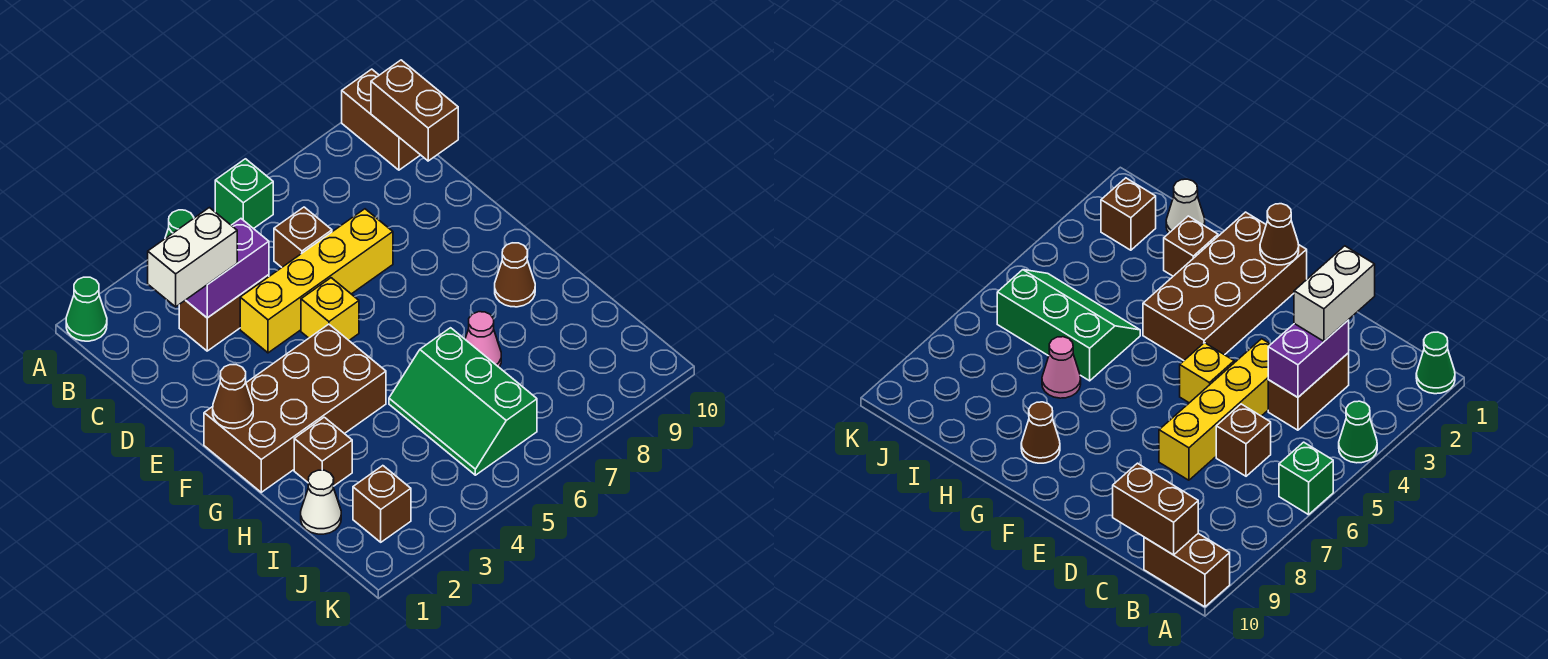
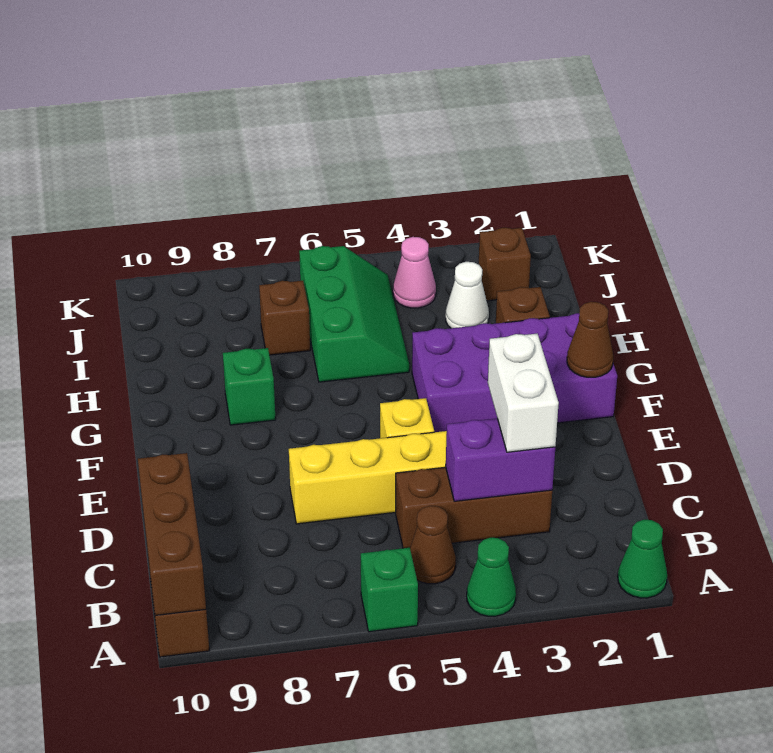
brown brick B10:C10 level 2 -> brown brick A10:C10 level 2
white brick C2:C3 level 3 -> white brick C3:D3 level 3
brown brick C3:C4 level 1 -> brown brick C3:C5 level 1
brown brick C6 level 1 -> brown brick I7 level 1
brown brick F1:G4 level 1 -> purple brick F1:G4 level 1
none -> green brick G8 level 1
brown cone G9 level 1 -> brown cone B5 level 1
pink cone H7 level 1 -> pink cone J4 level 1
white cone I1 level 1 -> white cone I3 level 1

